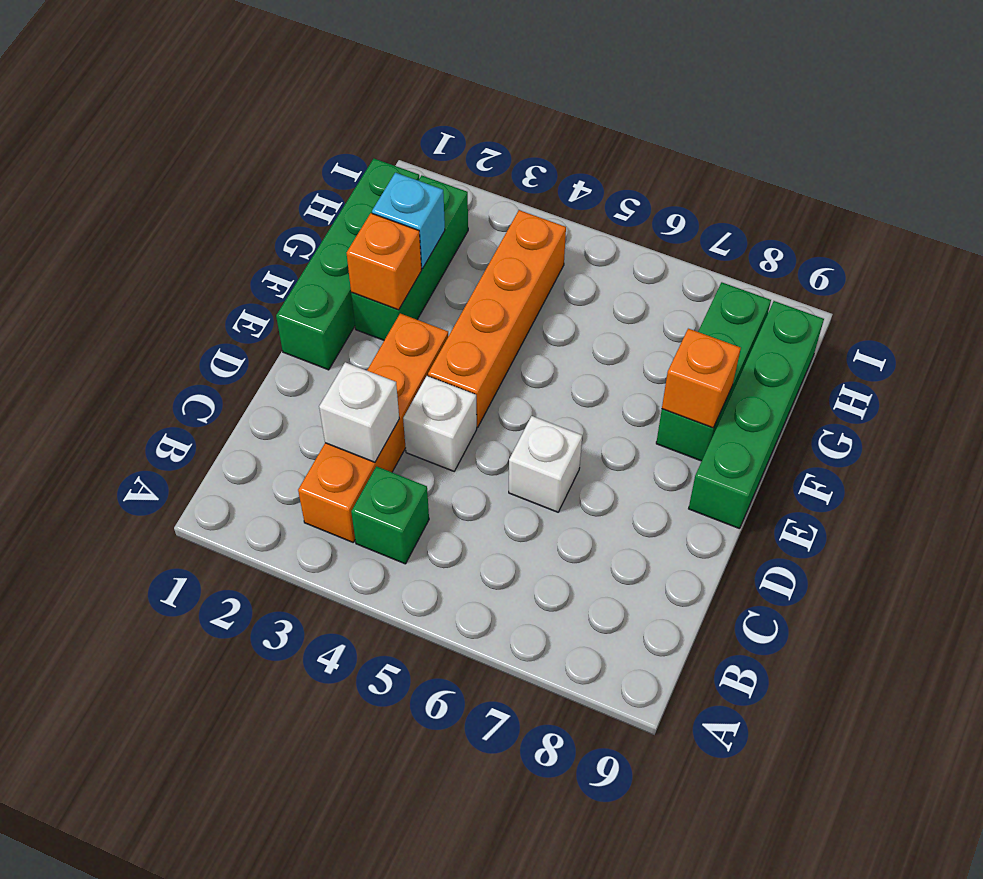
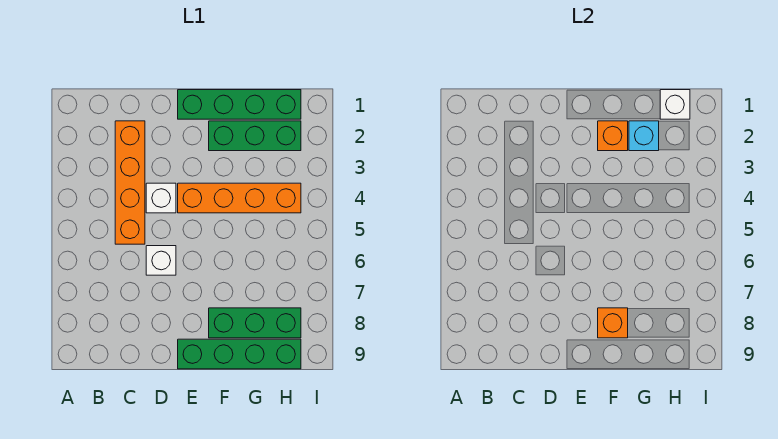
orange brick B3:E3 level 1 -> orange brick C2:C5 level 1
green brick B4 level 1 -> none
white brick C3 level 2 -> white brick H1 level 2

